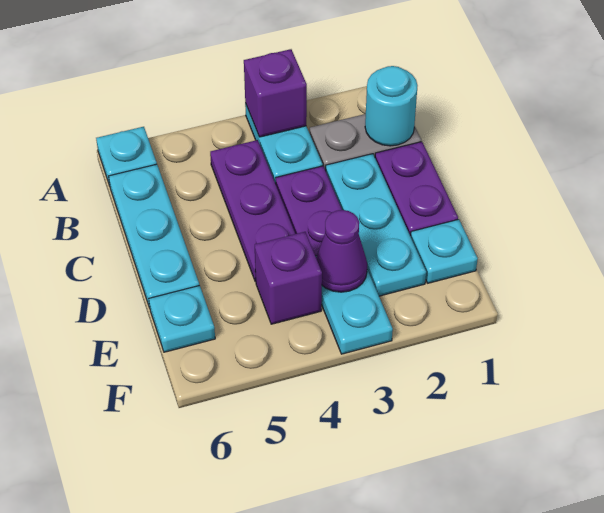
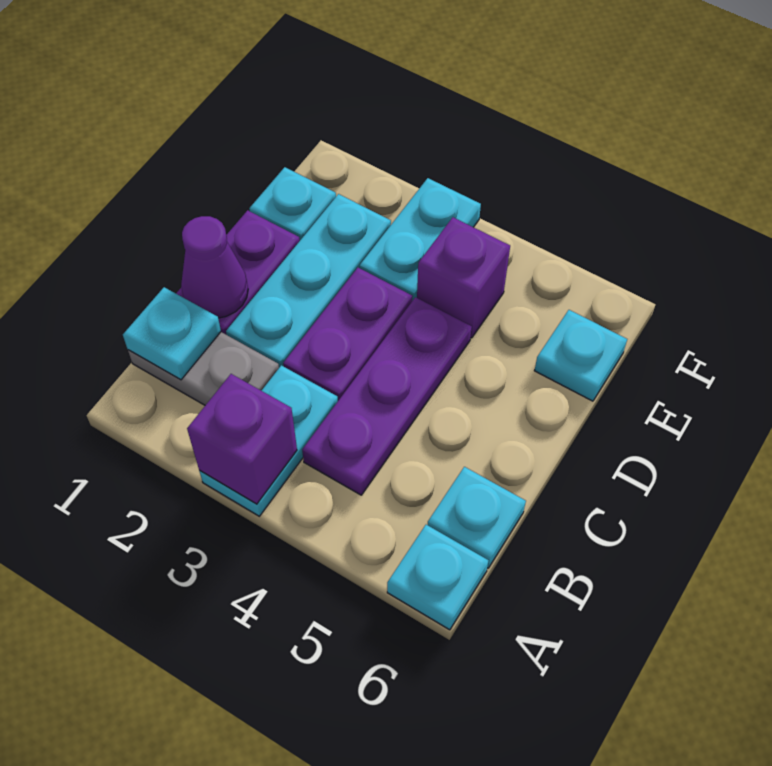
cyan round brick B1 level 2 -> cyan plate B1 level 2
cyan plate B6:D6 level 1 -> cyan plate B6 level 1
purple cone E3 level 2 -> purple cone C1 level 2

